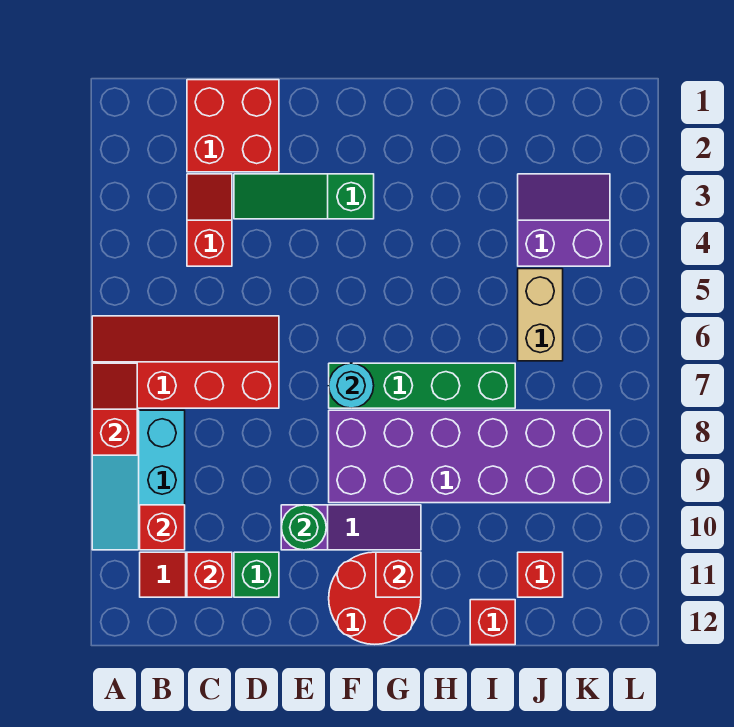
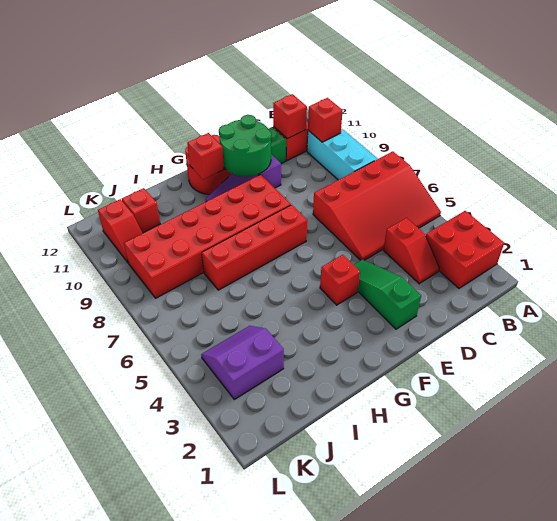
red slope A6:D7 level 1 top 7 -> red slope A5:D7 level 1 top 7
red slope A7:A8 level 2 top 8 -> red slope K10:K11 level 1 top 11
red brick C1:D2 level 1 -> red brick A2:B3 level 1
green slope D3:F3 level 1 top F -> green slope E2:E4 level 1 top 2
green round brick E10 level 2 -> green round brick E10:F11 level 2
green brick F7:I7 level 1 -> red brick F7:I7 level 1
cyan round brick F7 level 2 -> none
purple brick F8:K9 level 1 -> red brick F8:K9 level 1
red brick I12 level 1 -> red brick F4 level 1
purple slope J3:K4 level 1 top 4 -> purple slope J3:K4 level 1 top 3
tan brick J5:J6 level 1 -> none

